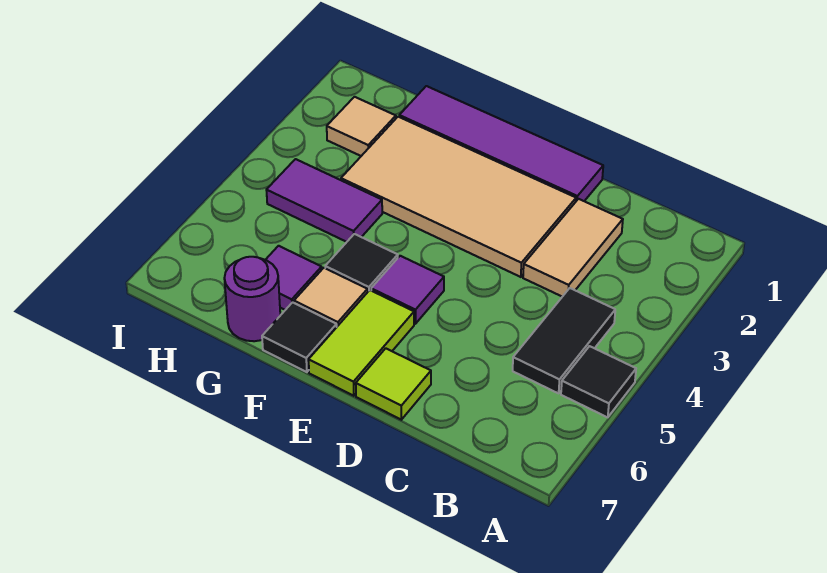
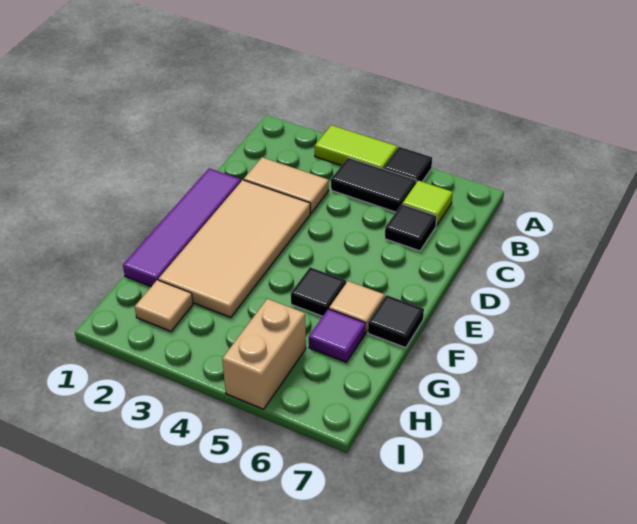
none -> black tile C6 level 1
lime tile D7 level 1 -> lime tile B6 level 1
purple tile E5 level 1 -> none
lime tile E6:E7 level 1 -> lime tile A3:A4 level 1
purple tile G4:H4 level 1 -> none
purple round brick G7 level 1 -> none
none -> tan brick H5:I5 level 1

